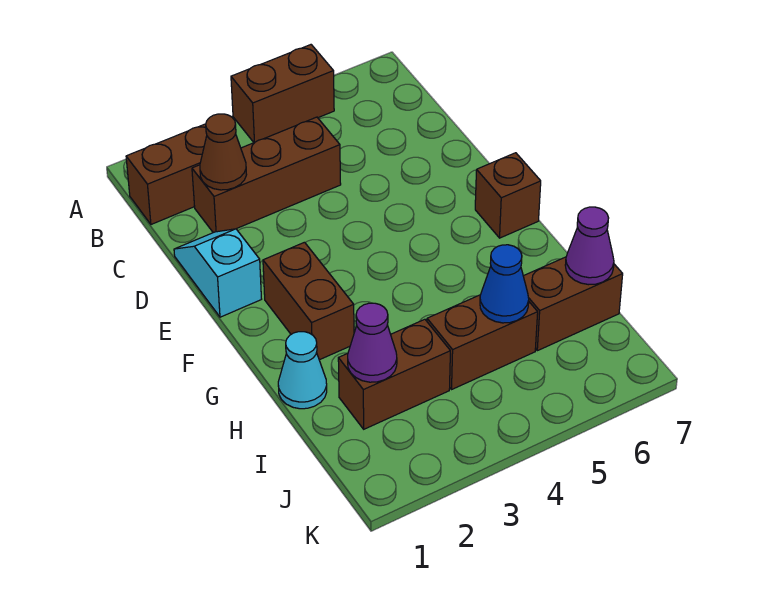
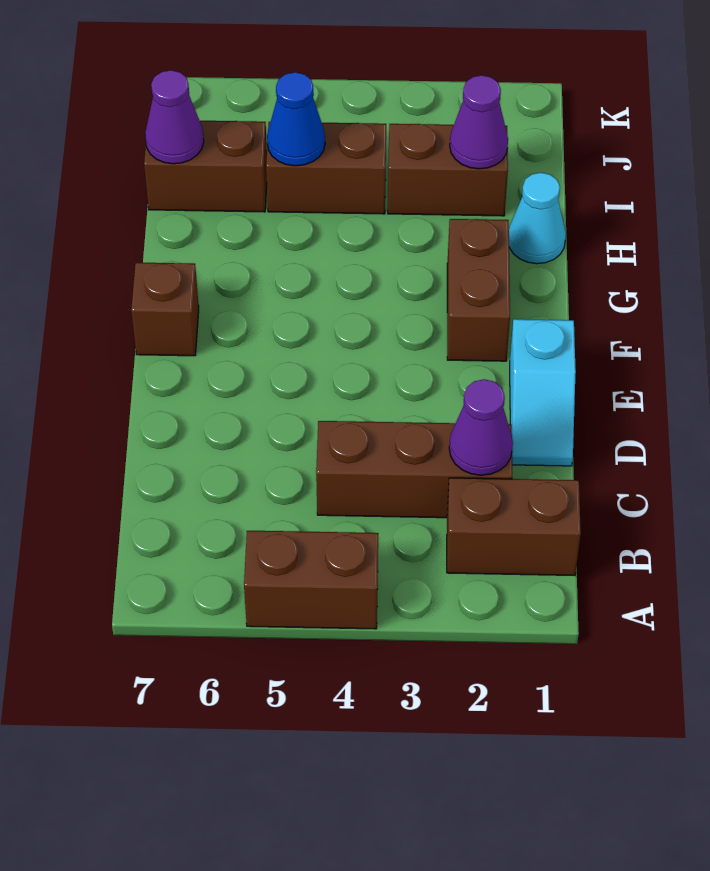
brown cone C2 level 2 -> purple cone C2 level 2

